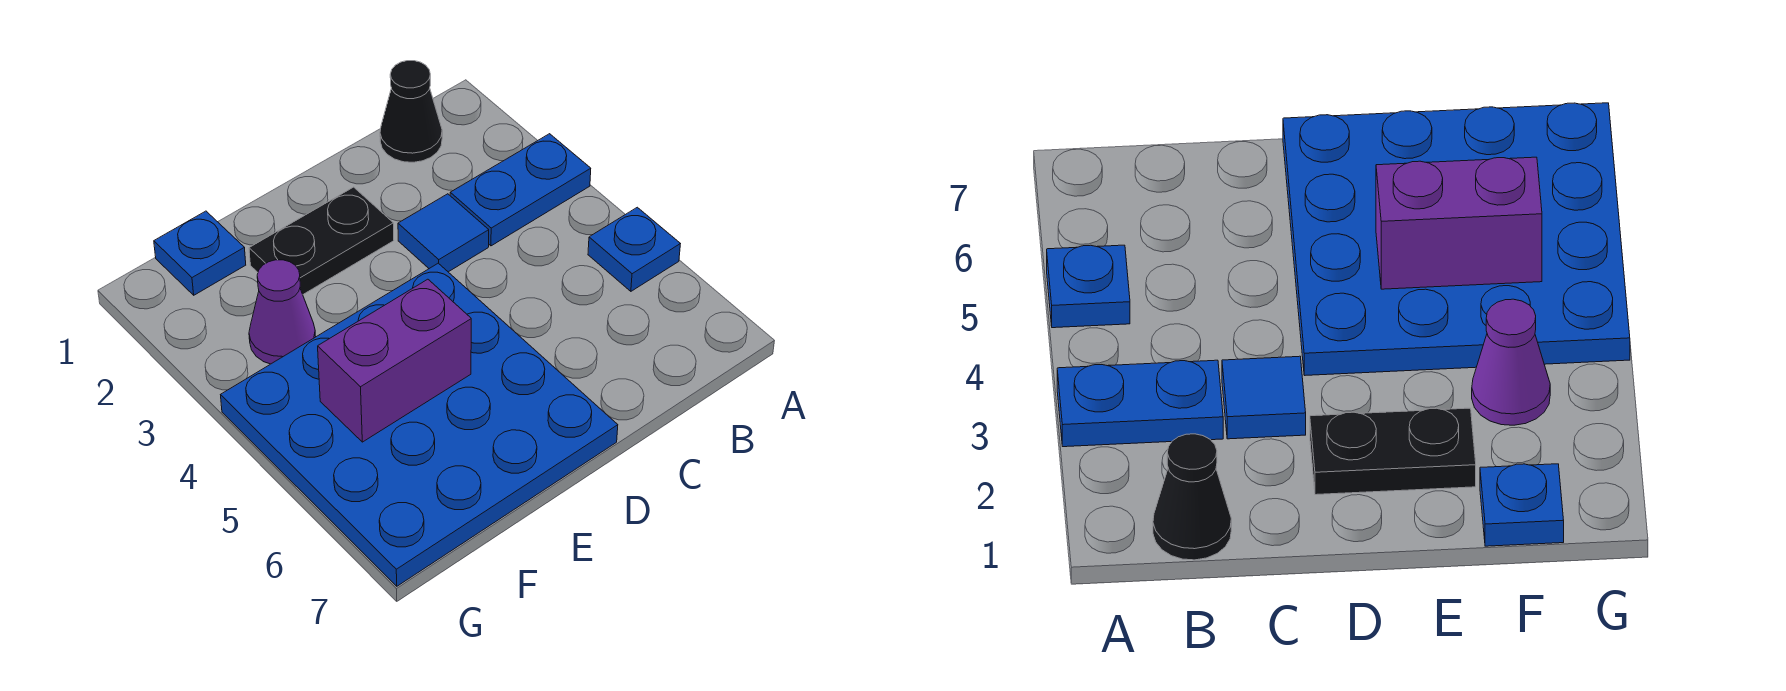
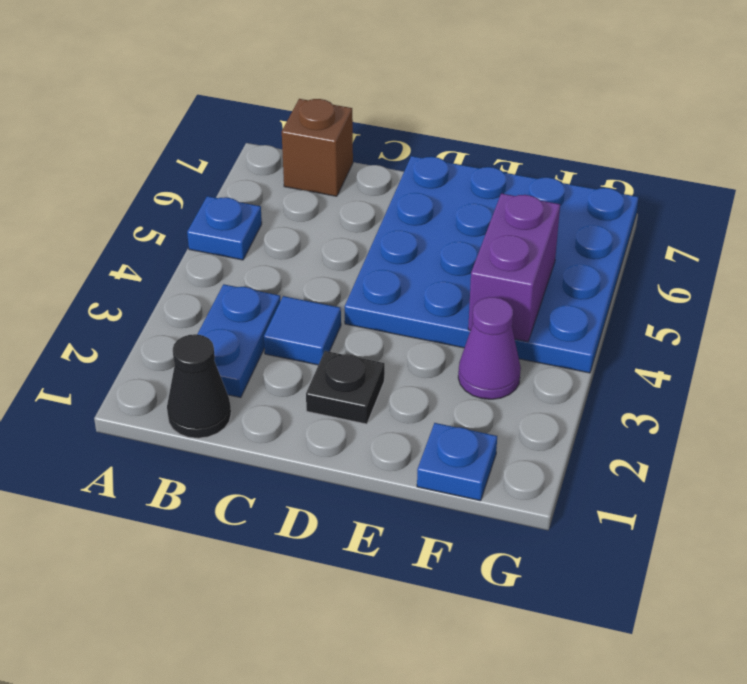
blue plate A3:B3 level 1 -> blue plate B2:B3 level 1
none -> brown brick B7 level 1
black plate D2:E2 level 1 -> black plate D2 level 1
purple brick E5:F5 level 2 -> purple brick F4:F5 level 2

